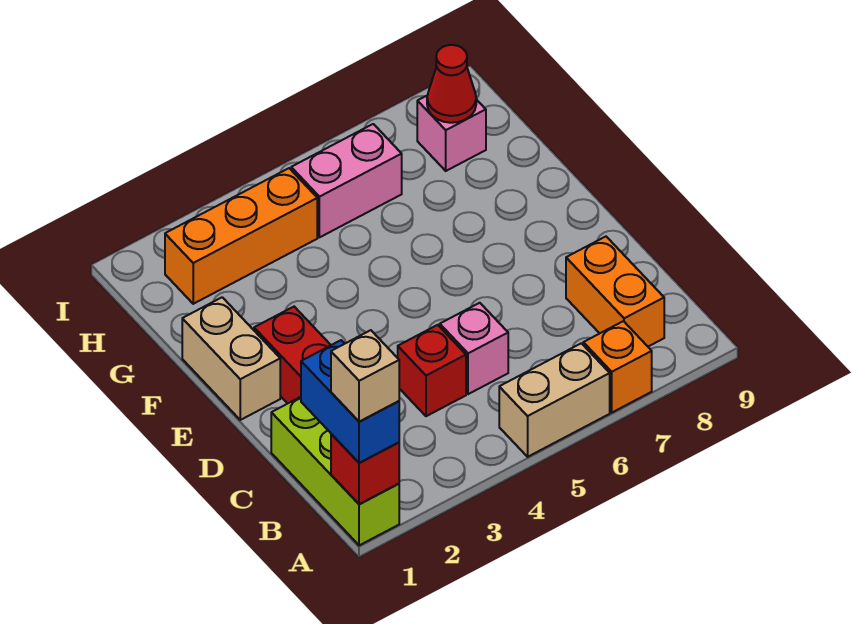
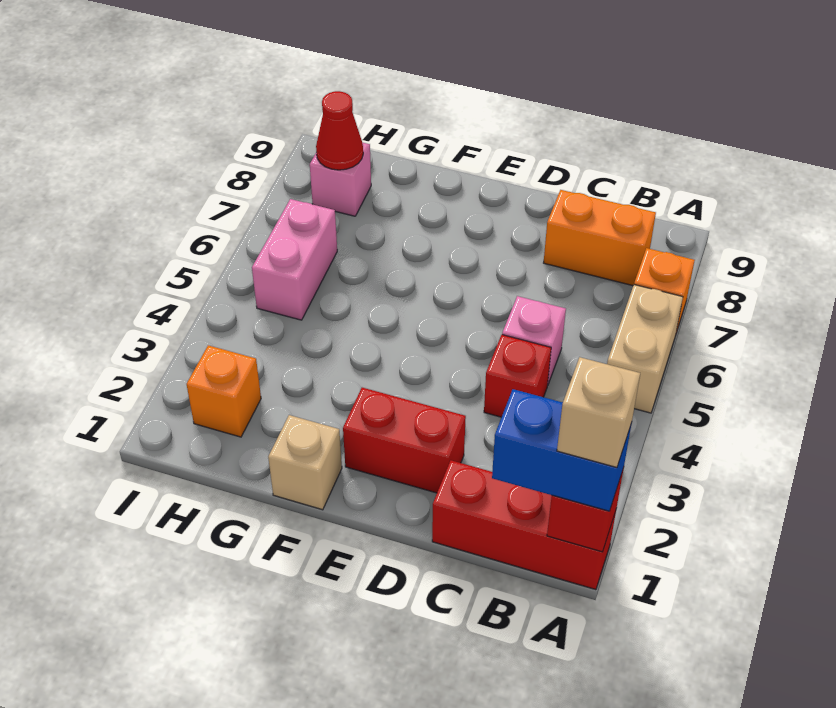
lime brick A1:C1 level 1 -> red brick A1:C1 level 1
tan brick E1:F1 level 1 -> tan brick F1 level 1
orange brick H2:H4 level 1 -> orange brick H2 level 1

